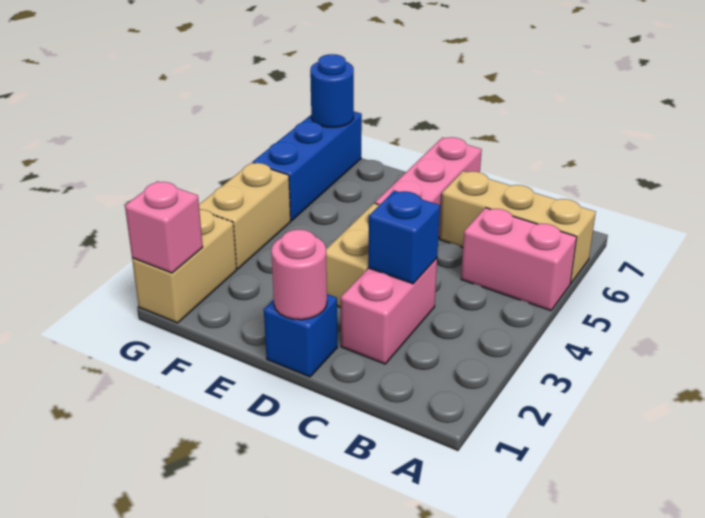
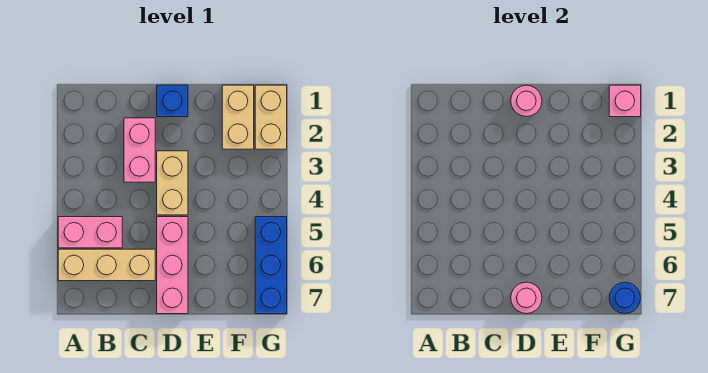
blue brick C3 level 2 -> none
none -> pink round brick D7 level 2
tan brick G3:G4 level 1 -> tan brick F1:F2 level 1

